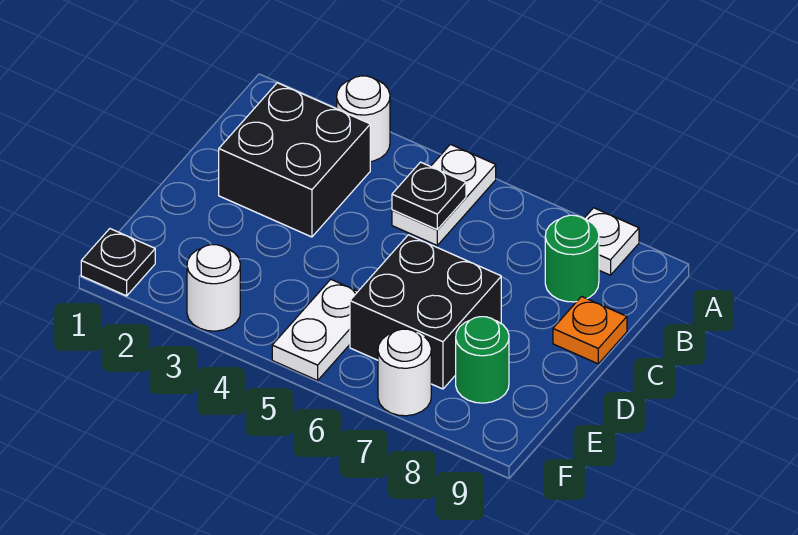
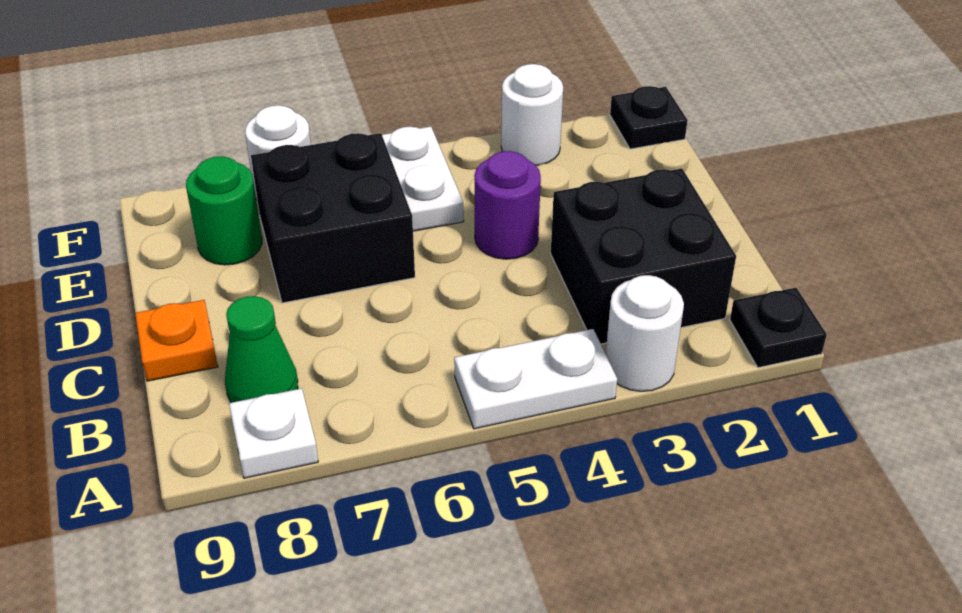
white plate A5:B5 level 1 -> white plate A4:A5 level 1
black plate B5 level 2 -> black plate A1 level 1
green round brick B8 level 1 -> green cone B8 level 1
none -> purple round brick D4 level 1

